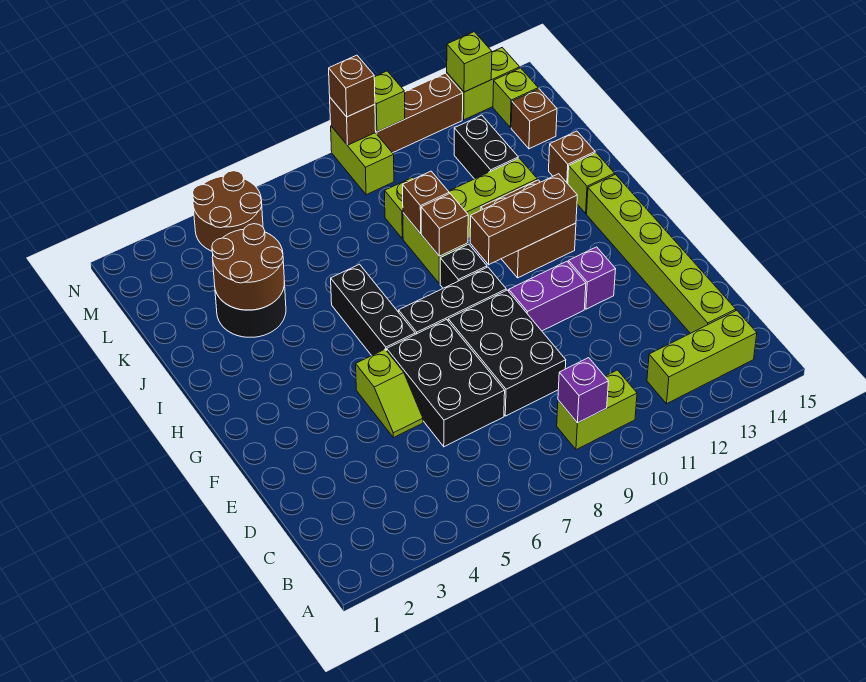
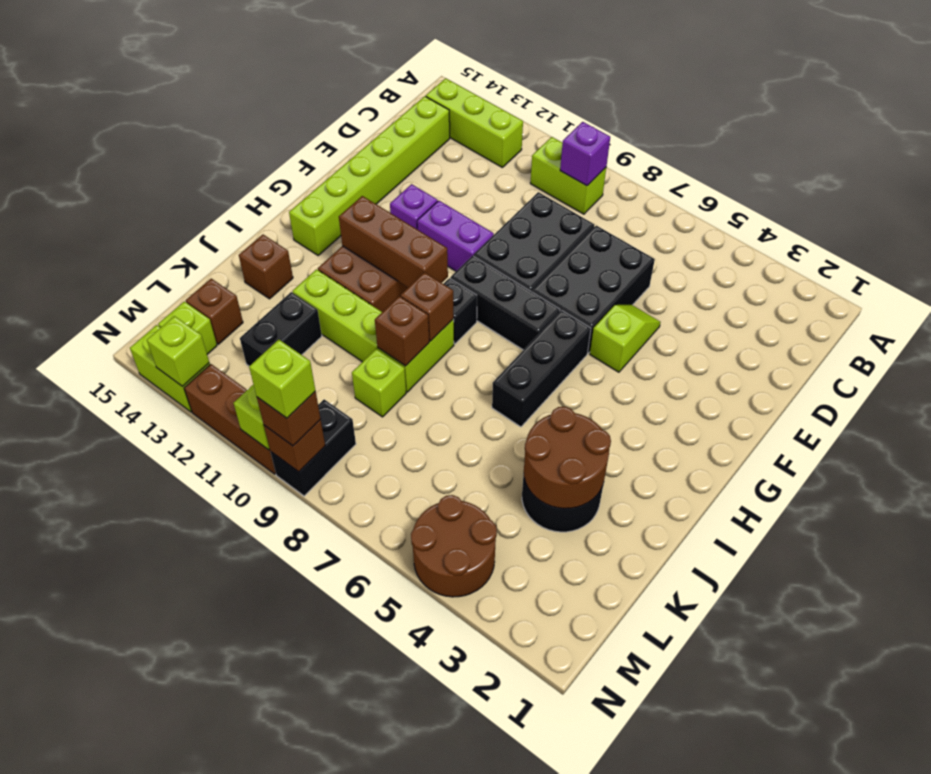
lime brick I14 level 1 -> lime brick N9 level 4
lime brick M9:N9 level 1 -> black brick M9:N9 level 1

